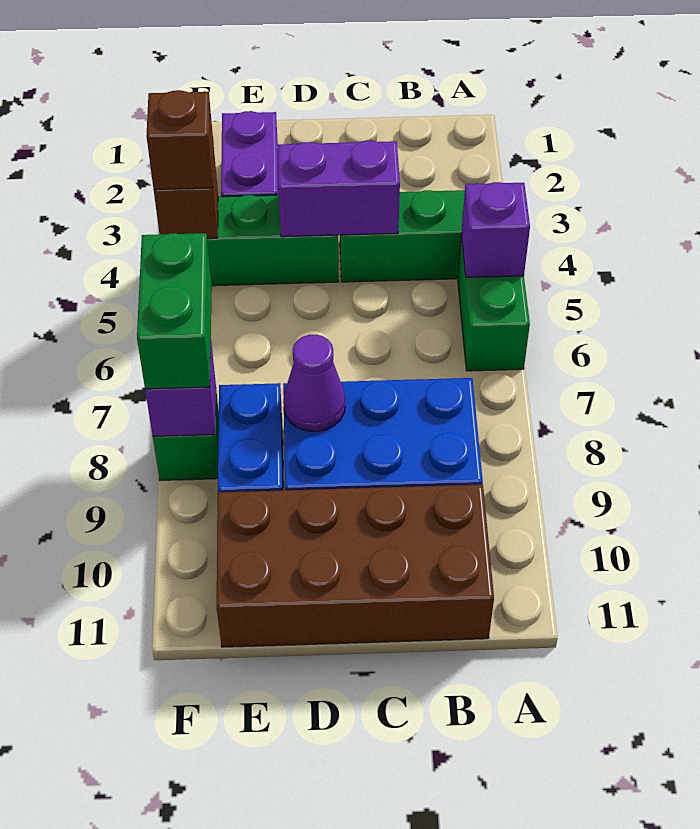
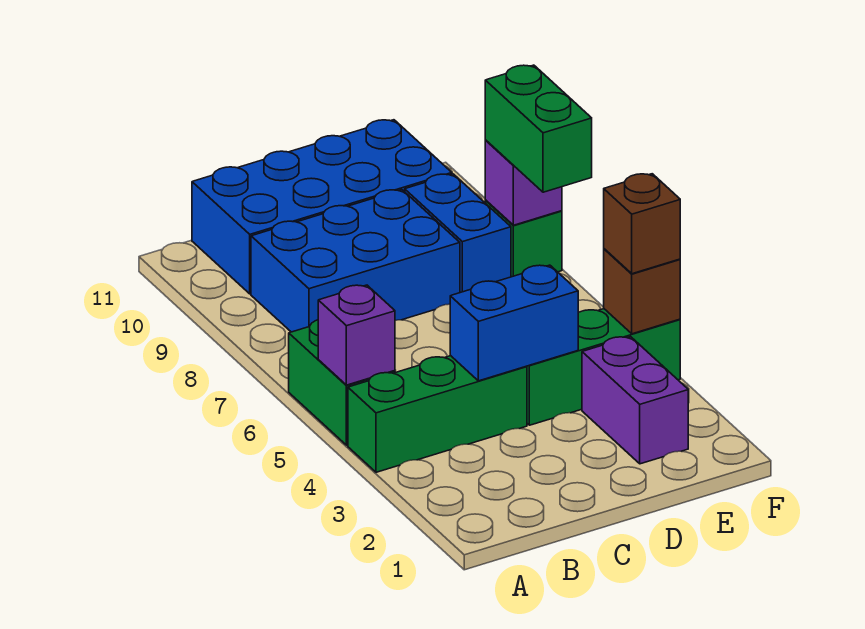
brown brick B10:E11 level 1 -> blue brick B10:E11 level 1
purple brick C4:D4 level 2 -> blue brick C4:D4 level 2
purple cone D8 level 2 -> none

